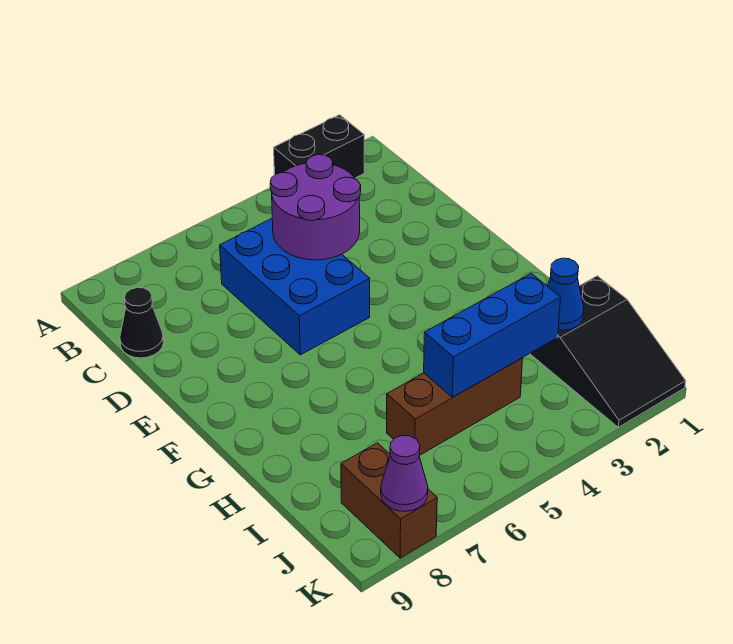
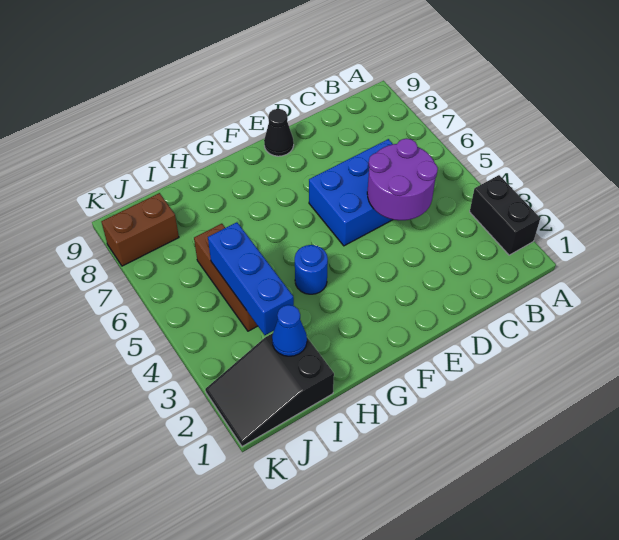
black cone C9 level 1 -> black cone E9 level 1
none -> blue round brick G4 level 1
purple cone K8 level 2 -> none

